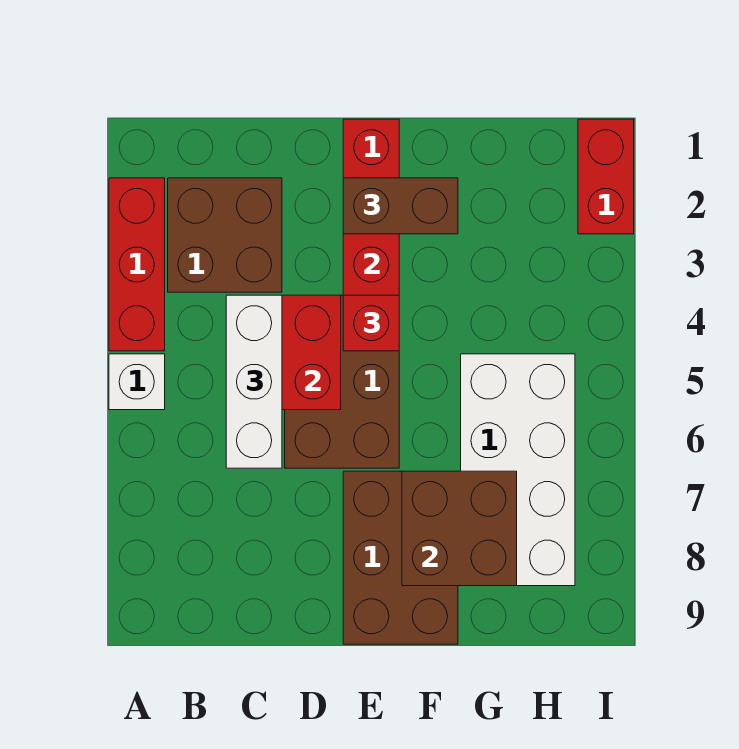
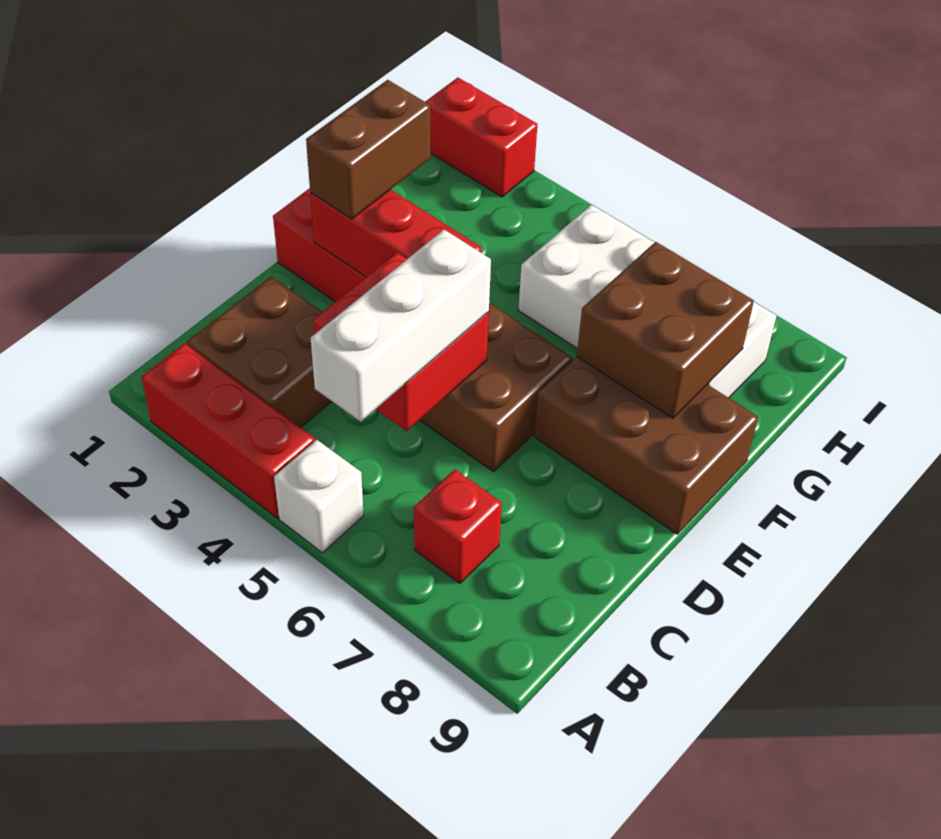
white brick C4:C6 level 3 -> white brick B5:D5 level 3
red brick E4 level 3 -> red brick B7 level 1

